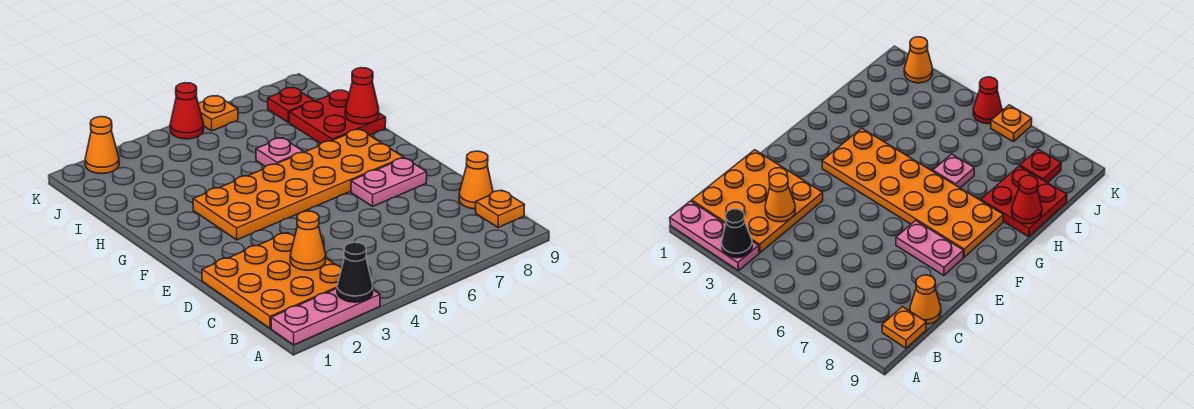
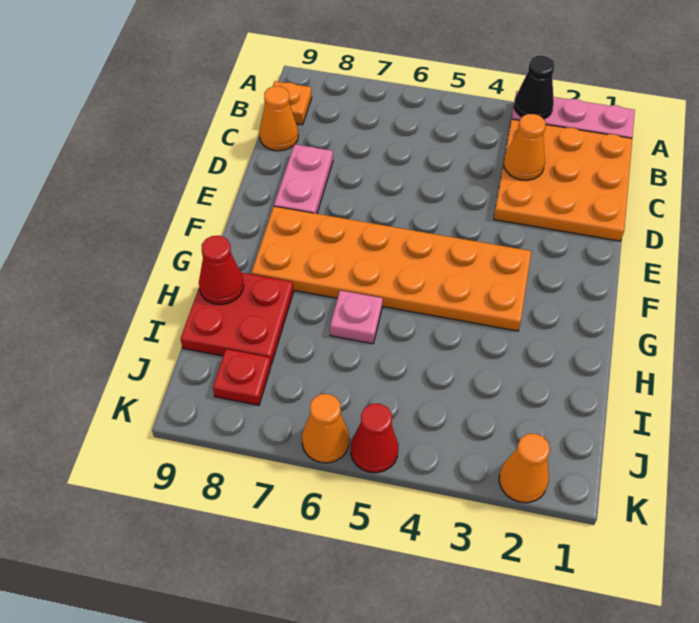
pink plate E7:E8 level 1 -> pink plate D8:E8 level 1
orange plate K6 level 1 -> orange cone K6 level 1

